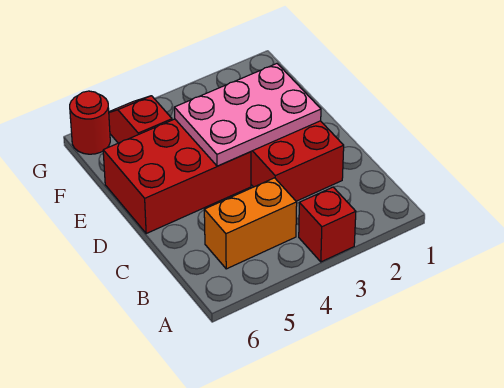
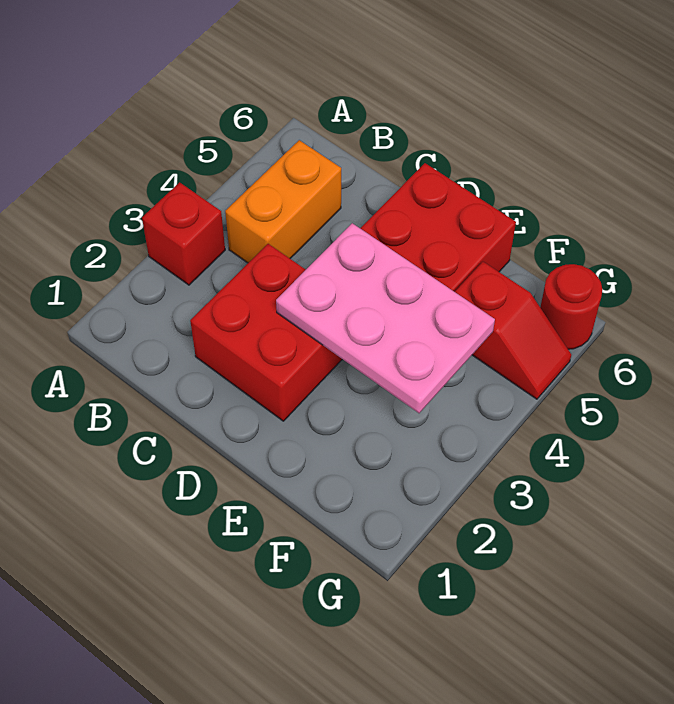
pink plate D2:E4 level 2 -> pink plate D3:F4 level 2

